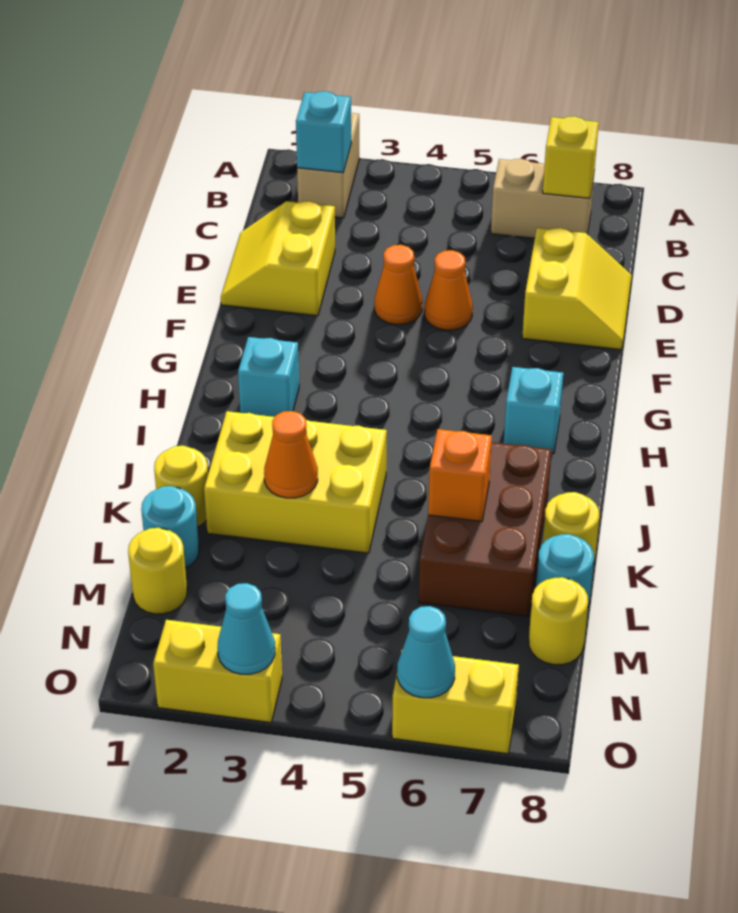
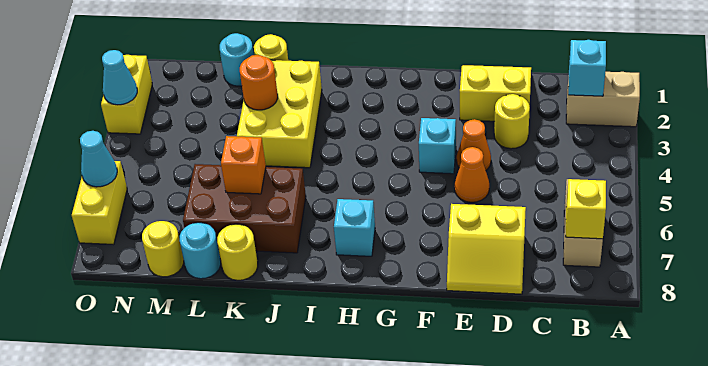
cyan brick H2 level 1 -> cyan brick F4 level 1
orange cone K3 level 2 -> orange round brick K3 level 2
yellow round brick M1 level 1 -> yellow round brick D3 level 1

